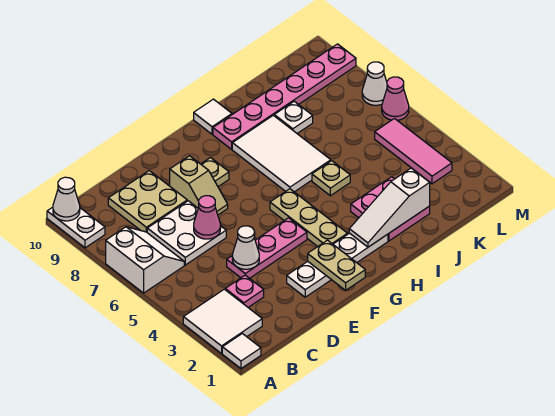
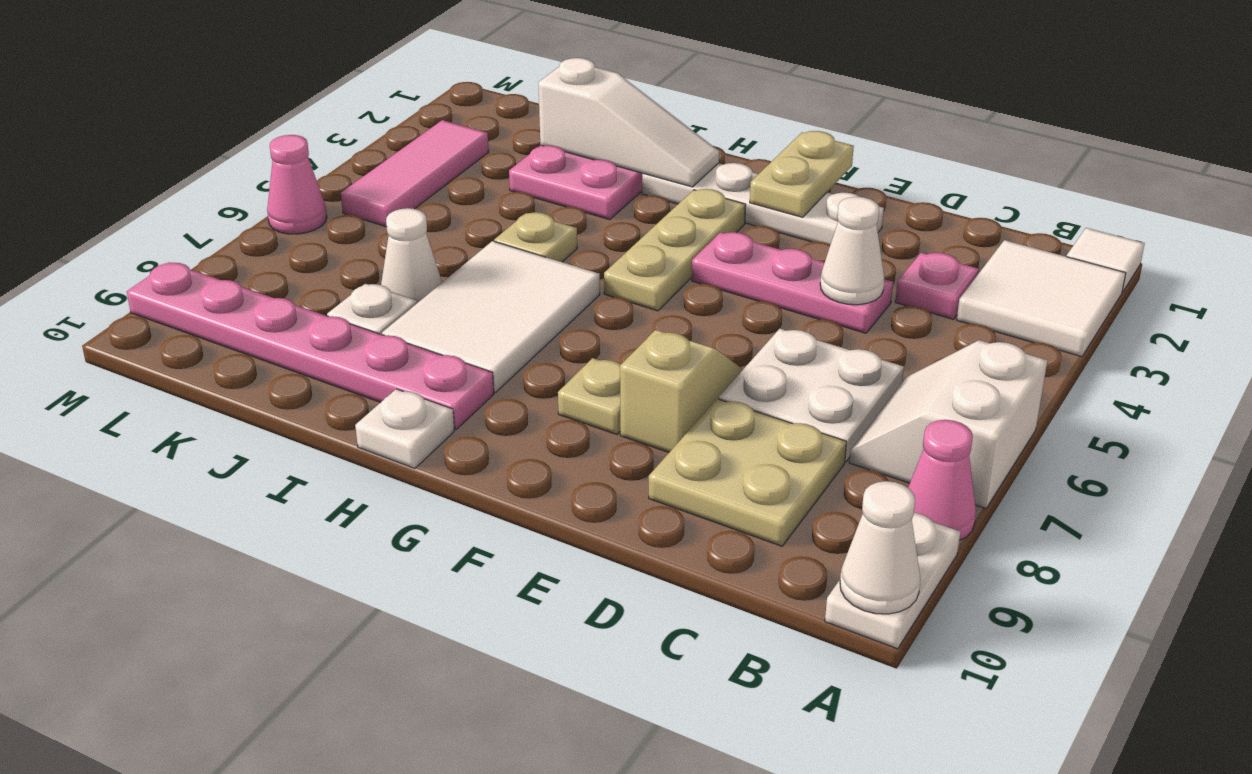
pink cone D6 level 2 -> pink cone A8 level 1
white tile H10 level 1 -> white plate H10 level 1
white cone M7 level 1 -> white cone J7 level 1

